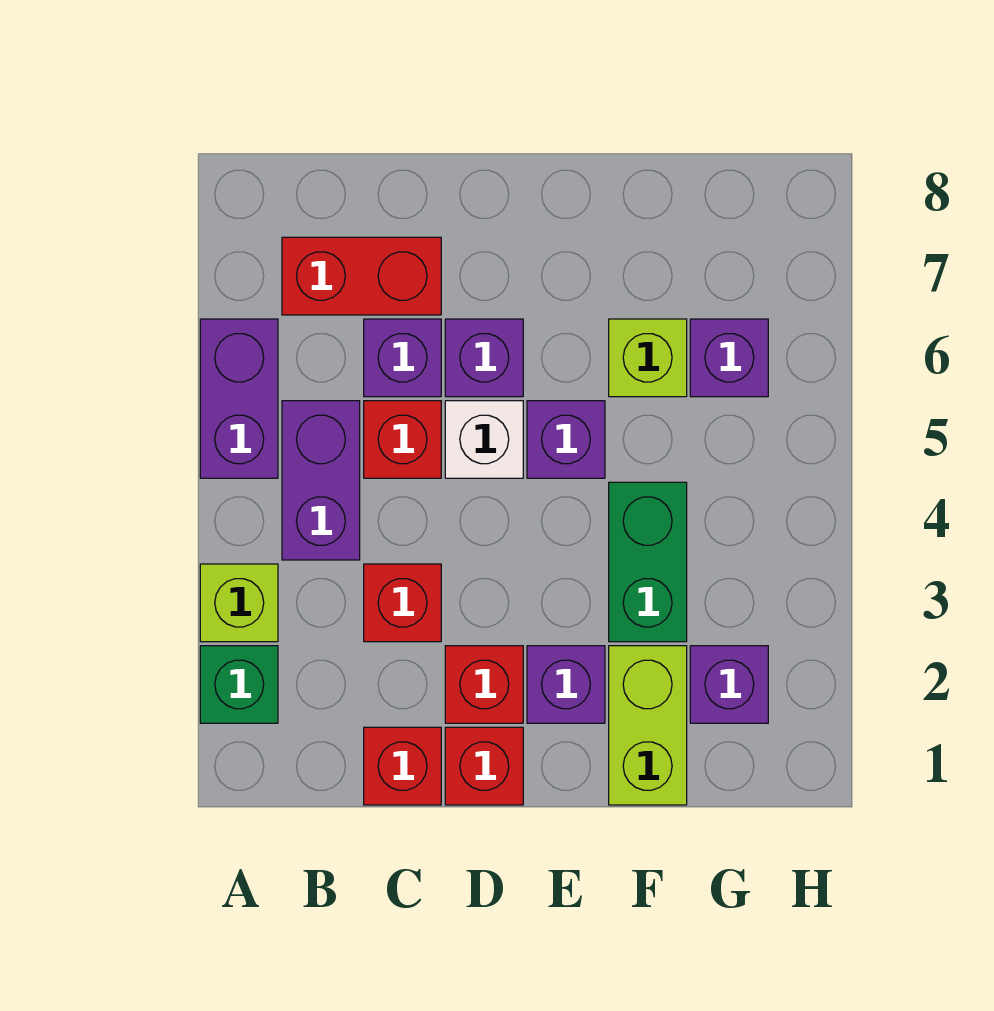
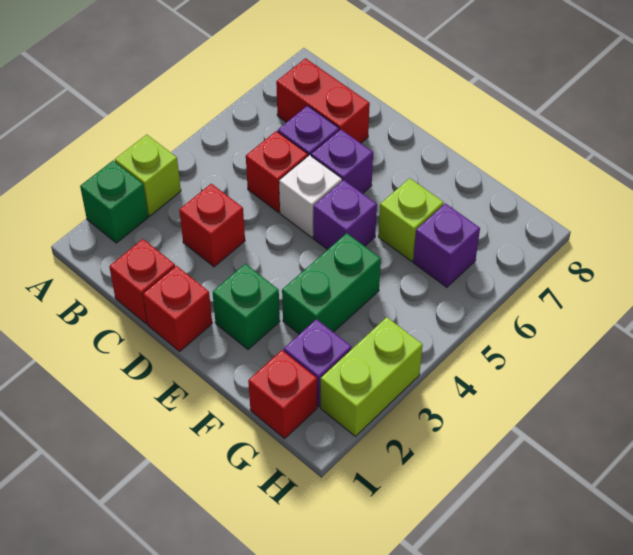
purple brick A5:A6 level 1 -> none
purple brick B4:B5 level 1 -> none
red brick D2 level 1 -> red brick G1 level 1
purple brick E2 level 1 -> green brick E2 level 1
lime brick F1:F2 level 1 -> lime brick H2:H3 level 1

